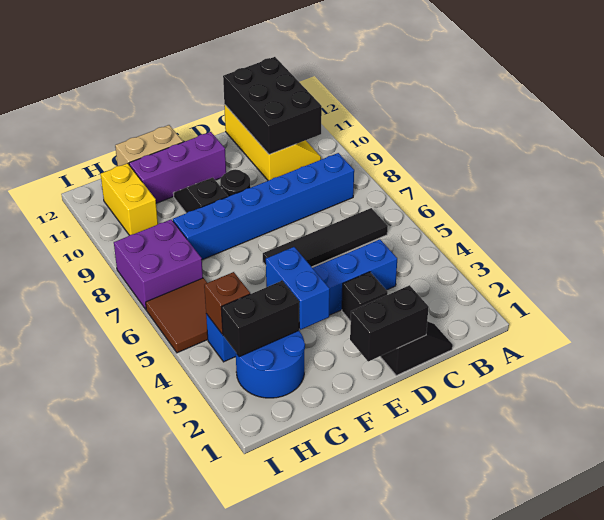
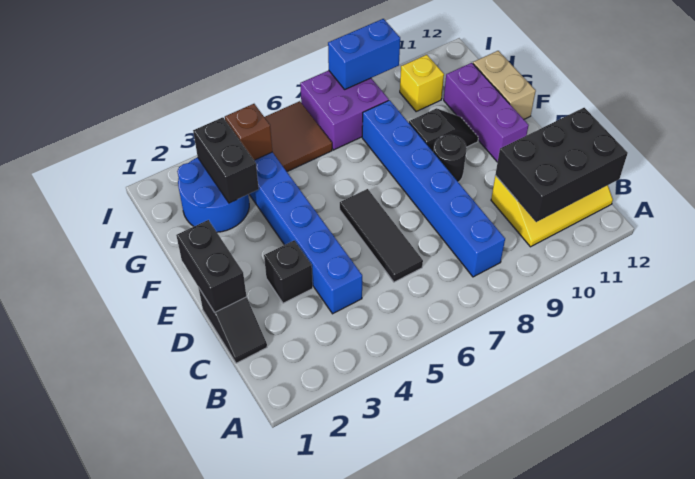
black tile B6:E6 level 1 -> black tile C6:E6 level 1
blue brick F3:F4 level 2 -> blue brick I8:I9 level 2
yellow brick H10:H11 level 1 -> yellow brick H10 level 1

